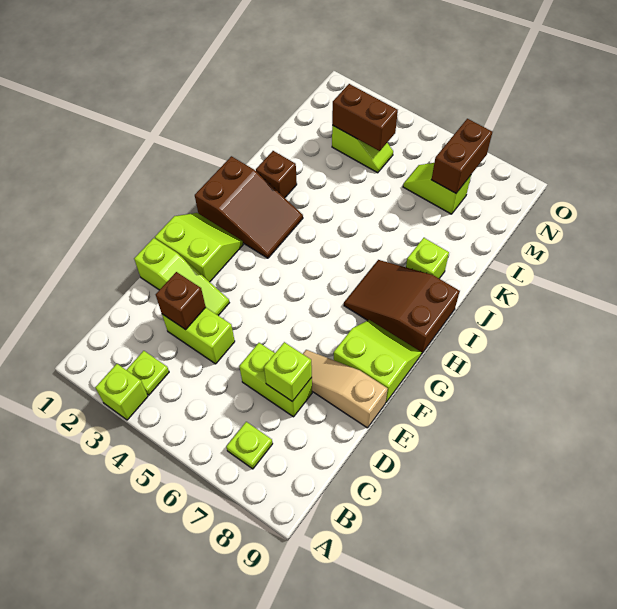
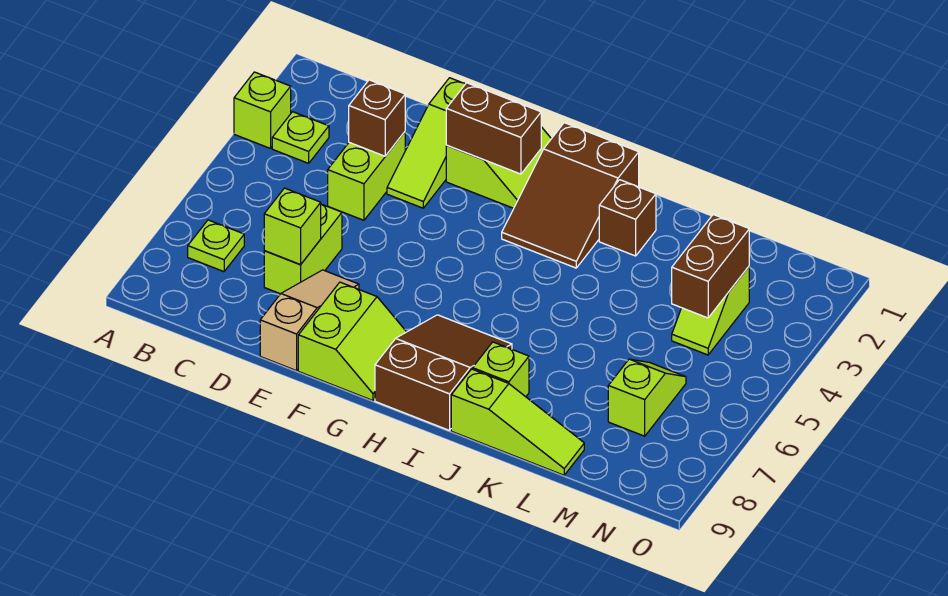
none -> lime slope J9:L9 level 1 top J
brown brick M7:N7 level 2 -> brown brick F2:G2 level 2

